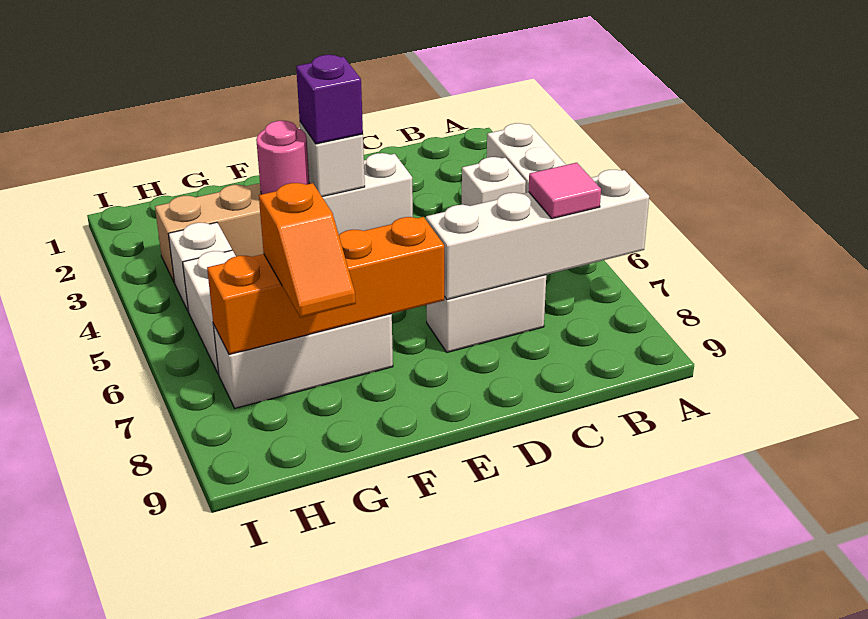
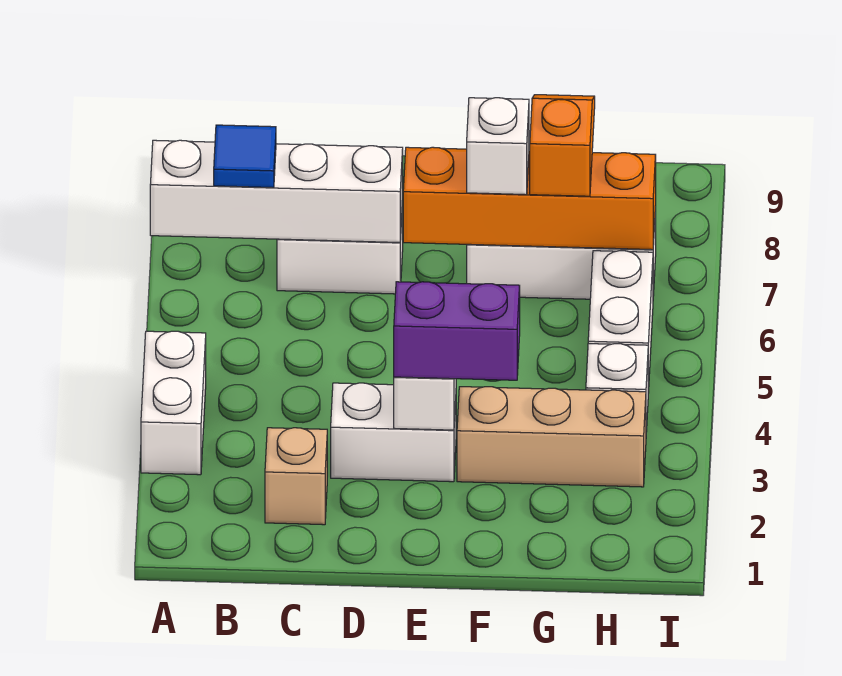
white brick B4 level 1 -> white brick F7 level 3
pink tile B7 level 3 -> blue tile B7 level 3
none -> tan brick C2 level 1
purple brick E3 level 3 -> purple brick E3:F3 level 3
pink round brick F3 level 2 -> none

